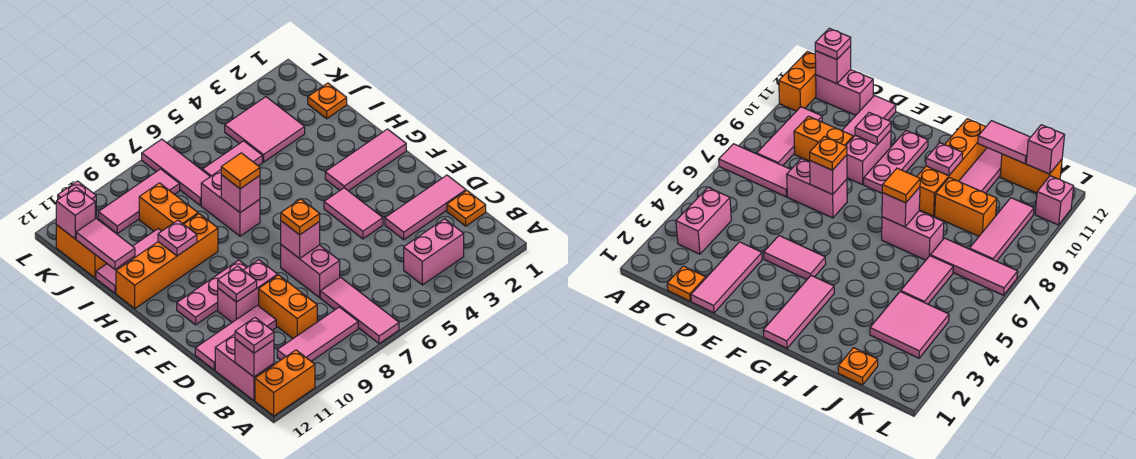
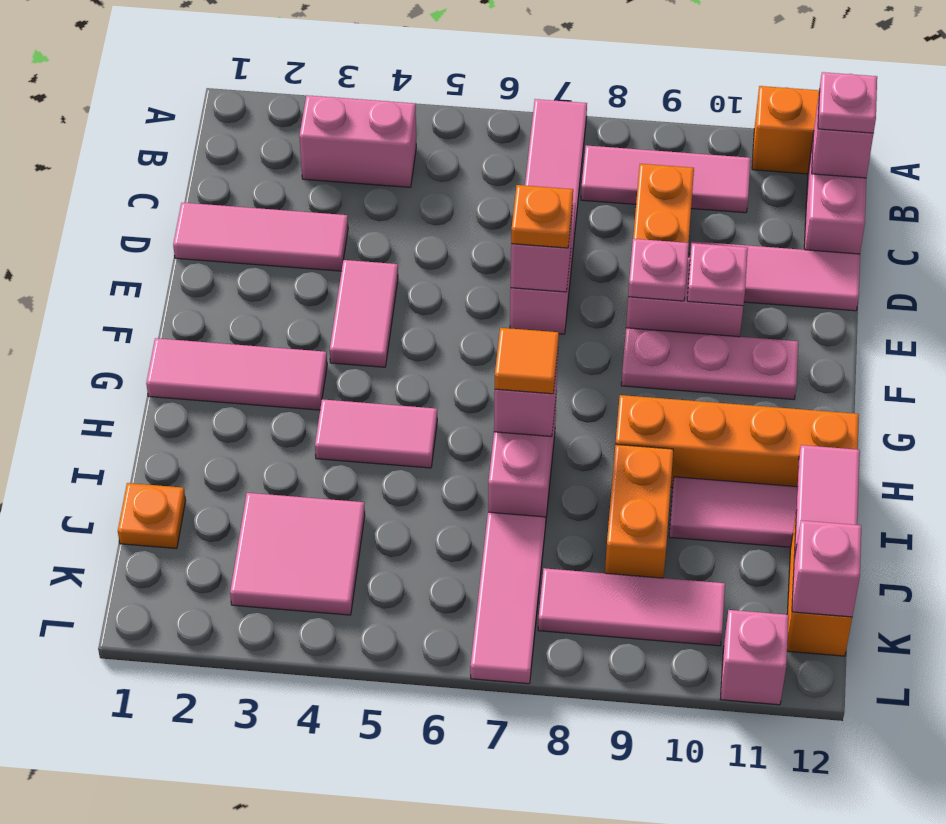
orange plate C1 level 1 -> none
pink plate H10 level 2 -> pink plate E9 level 2
pink tile J5:J6 level 1 -> pink tile H4:H5 level 1

